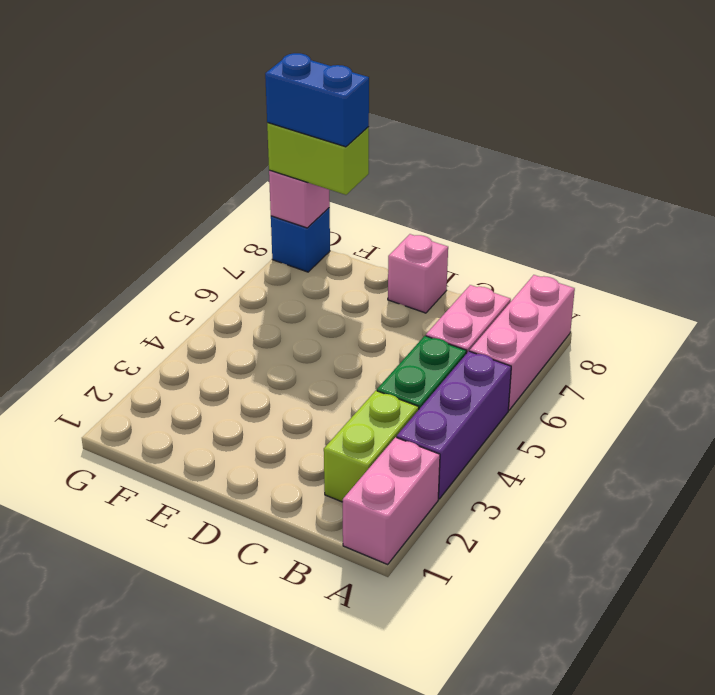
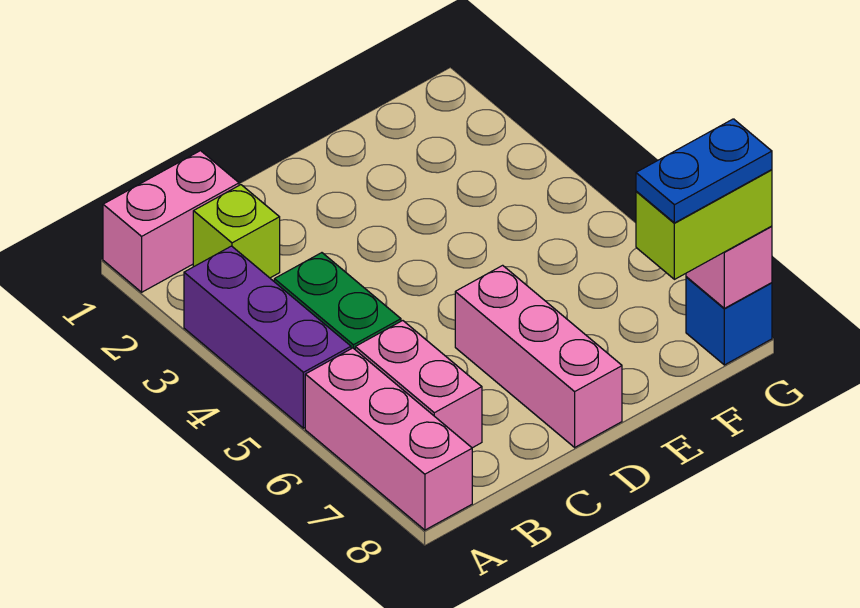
pink brick A1:A2 level 1 -> pink brick A1:B1 level 1
lime brick B2:B3 level 1 -> lime brick B2 level 1
pink brick D8 level 1 -> pink brick D6:D8 level 1
blue brick F8:G8 level 4 -> blue plate F8:G8 level 4

